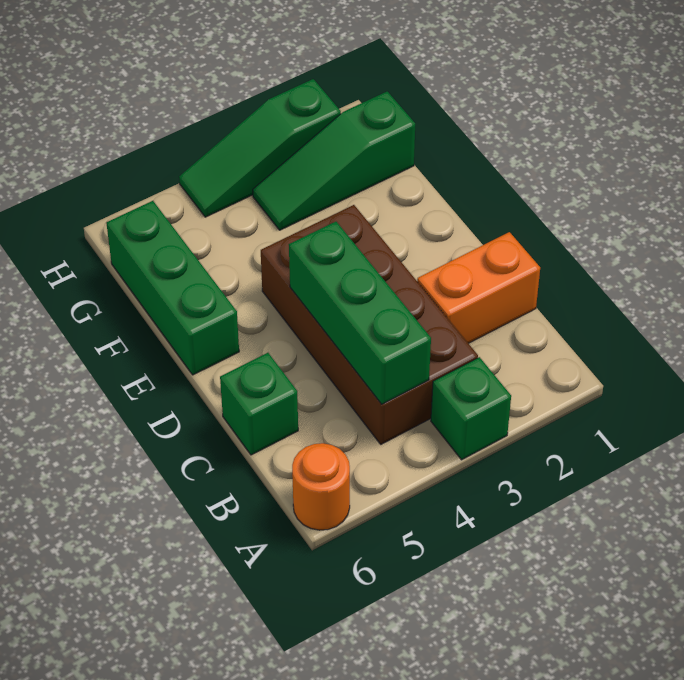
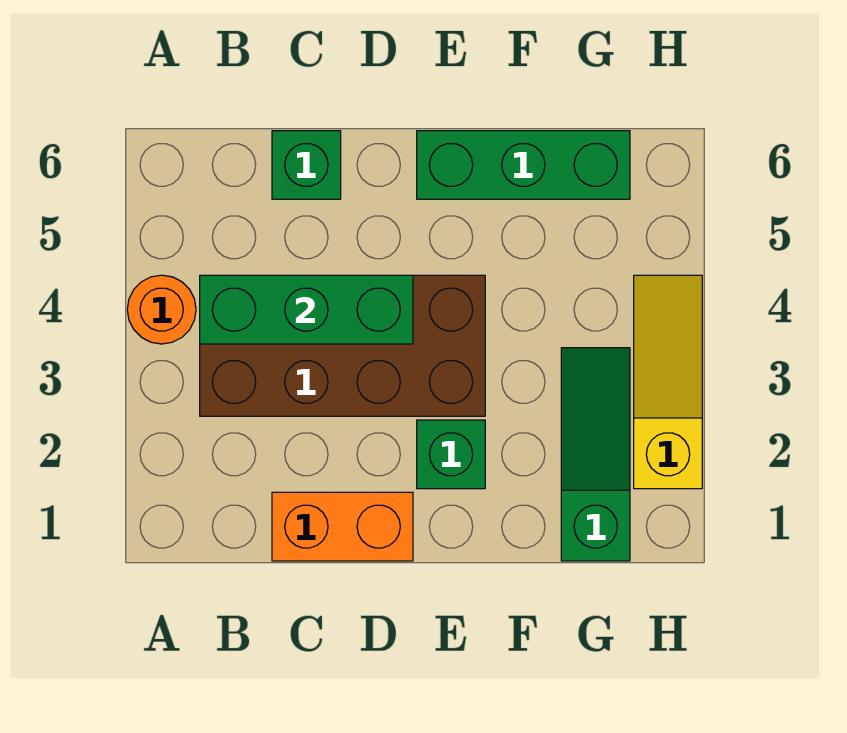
green brick A3 level 1 -> green brick E2 level 1
orange round brick A6 level 1 -> orange round brick A4 level 1
orange brick C1:C2 level 1 -> orange brick C1:D1 level 1
green slope H2:H4 level 1 top 2 -> yellow slope H2:H4 level 1 top 2

